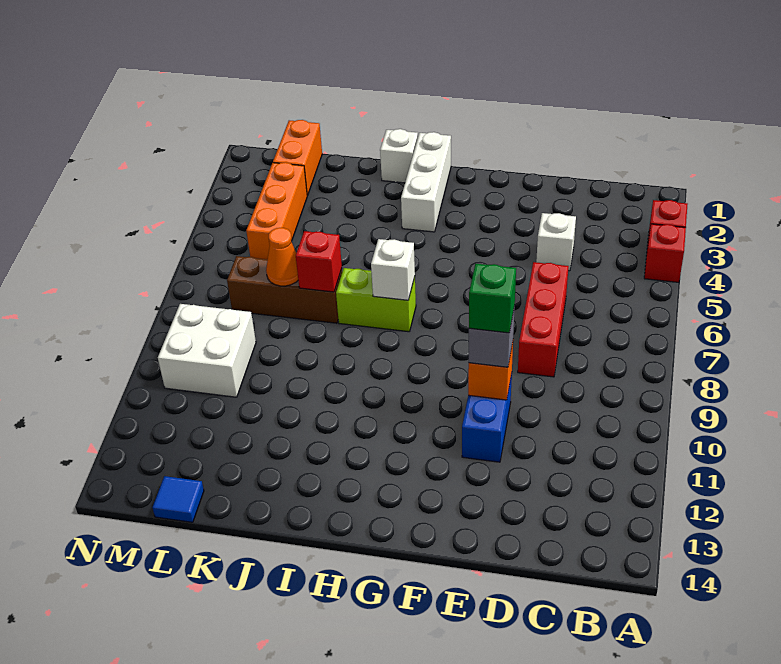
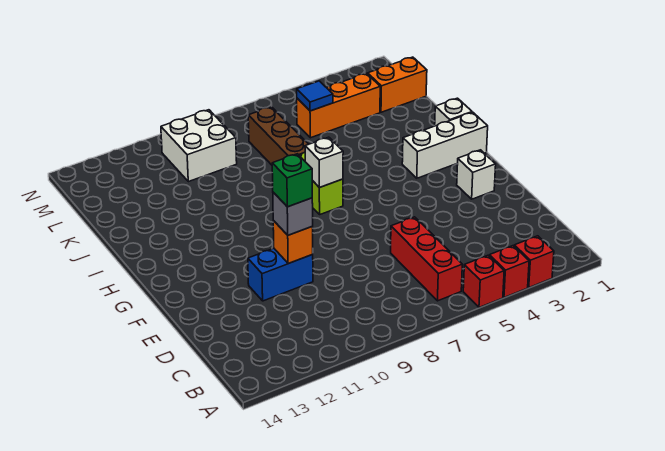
white brick D4 level 1 -> white brick F2 level 1
red brick D6:D8 level 1 -> red brick B6:D6 level 1
red brick J7 level 2 -> red brick A5 level 1
orange cone K7 level 2 -> none
blue tile L14 level 1 -> blue tile L5 level 2

